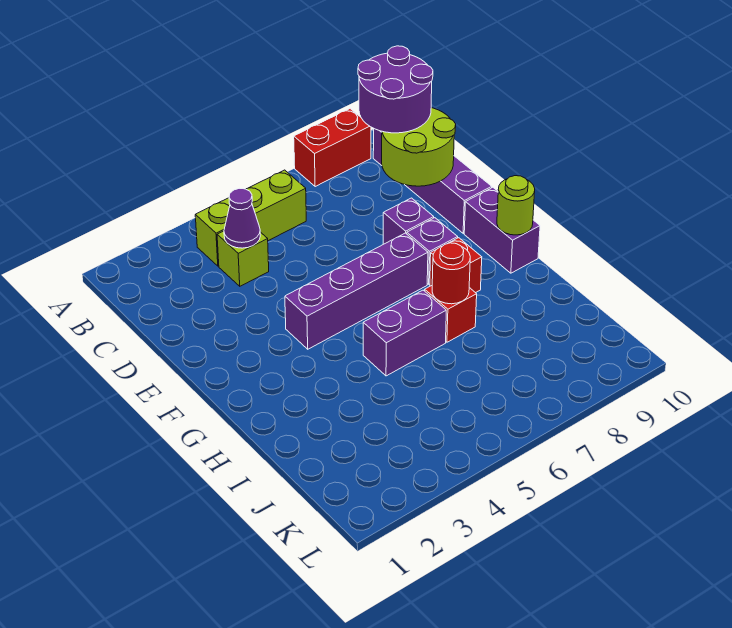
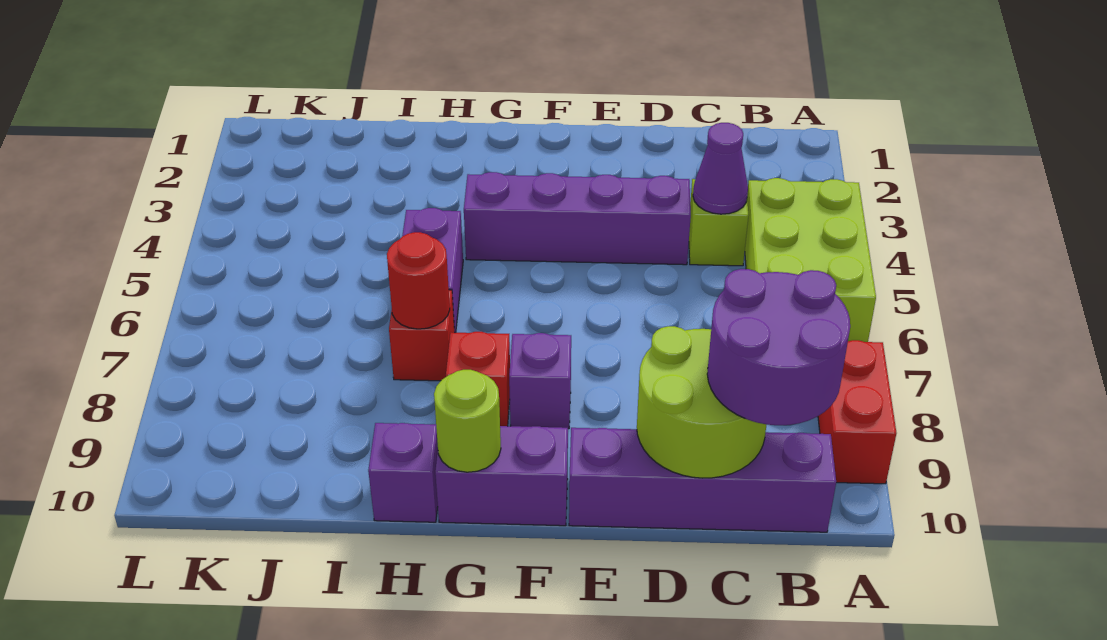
lime brick B4:B6 level 1 -> lime brick A4:B6 level 1
purple brick E8 level 1 -> purple brick H10 level 1
purple brick F4:F7 level 1 -> purple brick D4:G4 level 1

